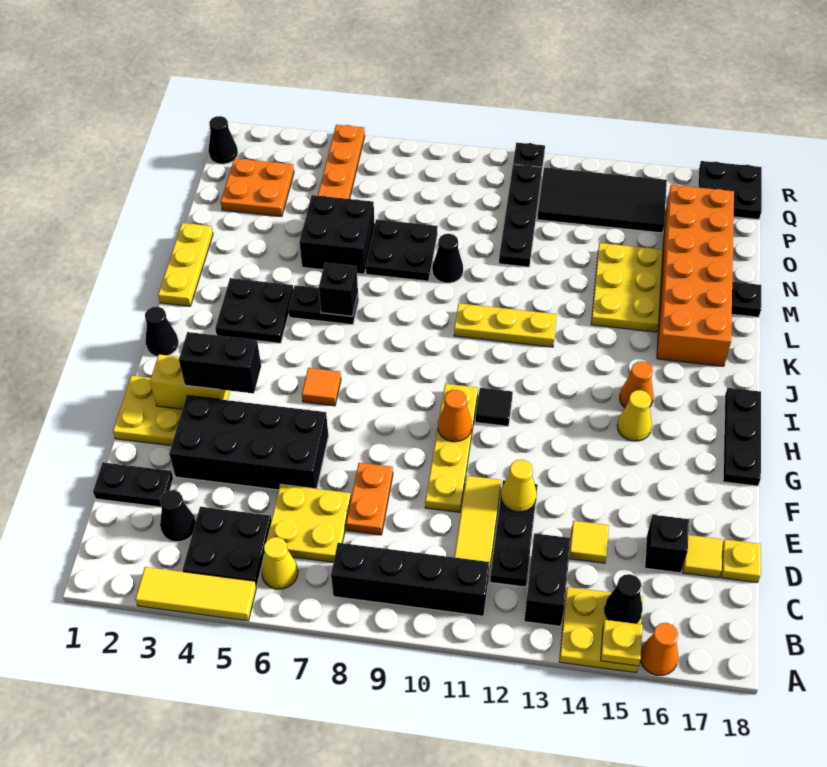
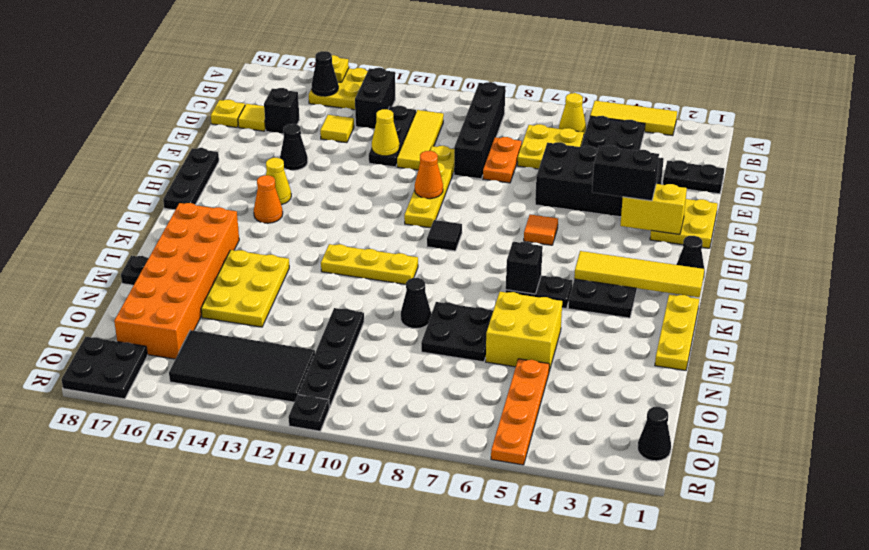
orange cone A16 level 1 -> none
black brick B8:B11 level 1 -> black brick B9:E9 level 1
black cone C3 level 1 -> black cone F15 level 1
black tile H11 level 1 -> black tile I9 level 1
none -> yellow tile J1:J4 level 2
black brick M5:N6 level 1 -> yellow brick M5:N6 level 1
orange plate O2:P3 level 1 -> none

